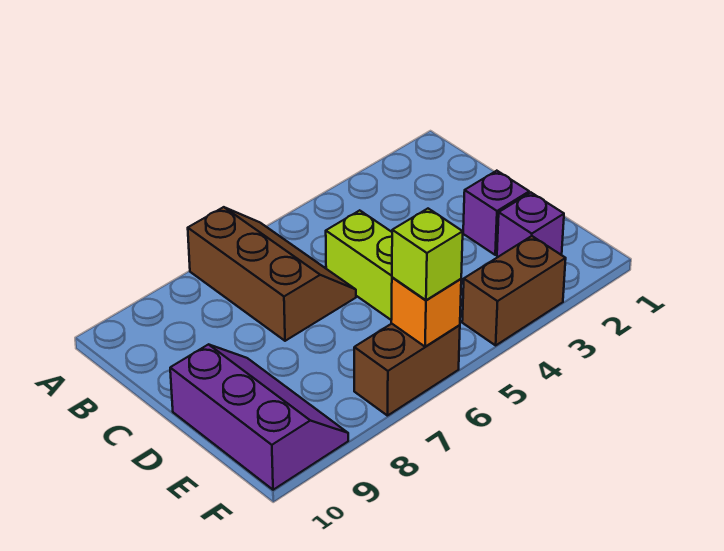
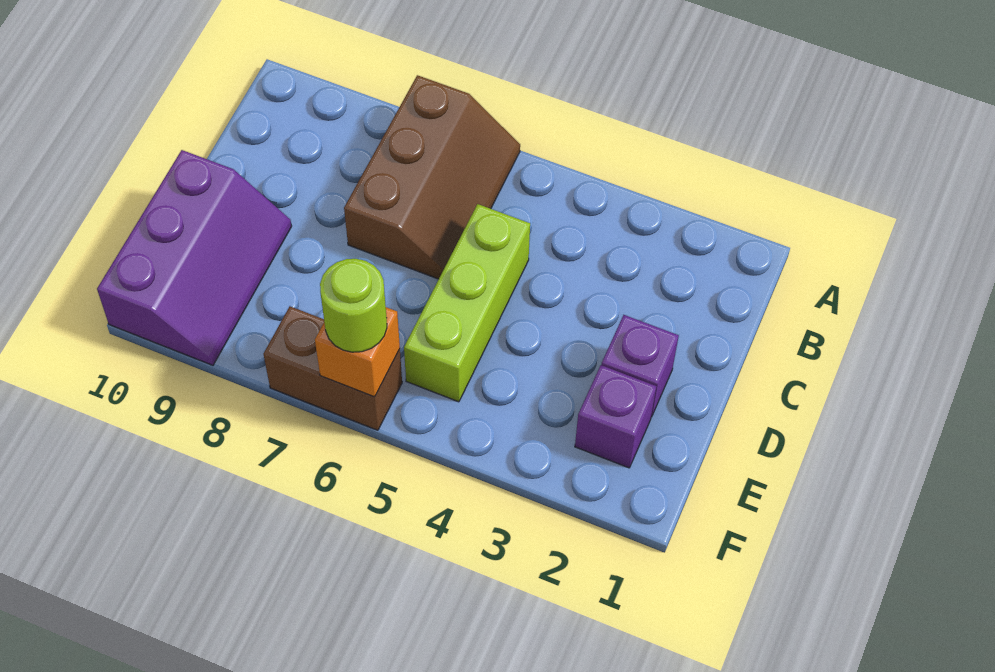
brown brick F3:F4 level 1 -> none
lime brick F6 level 3 -> lime round brick F6 level 3

